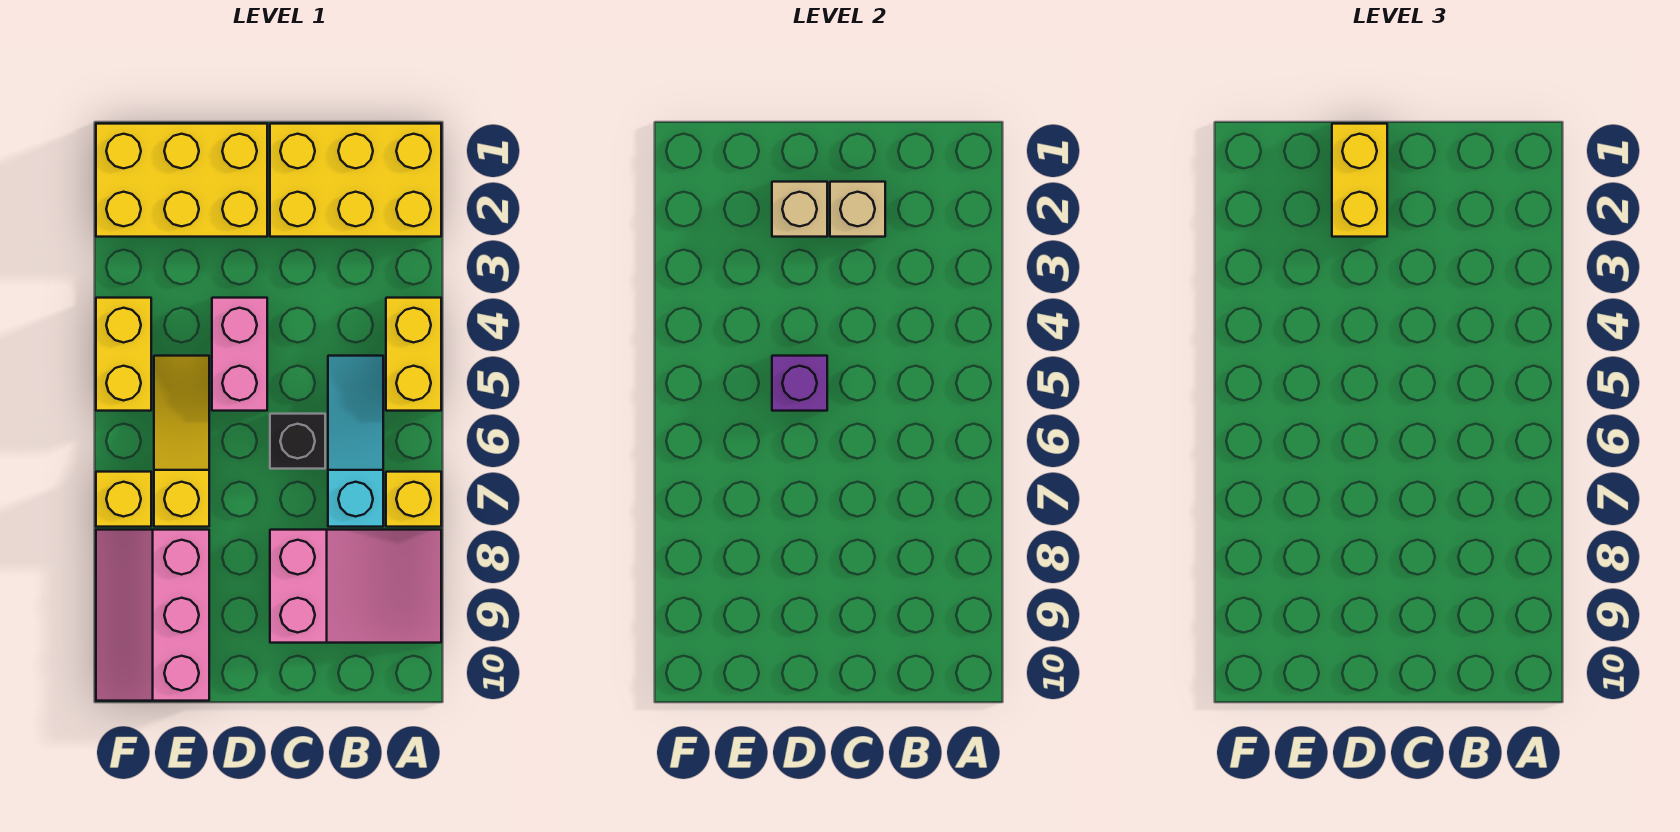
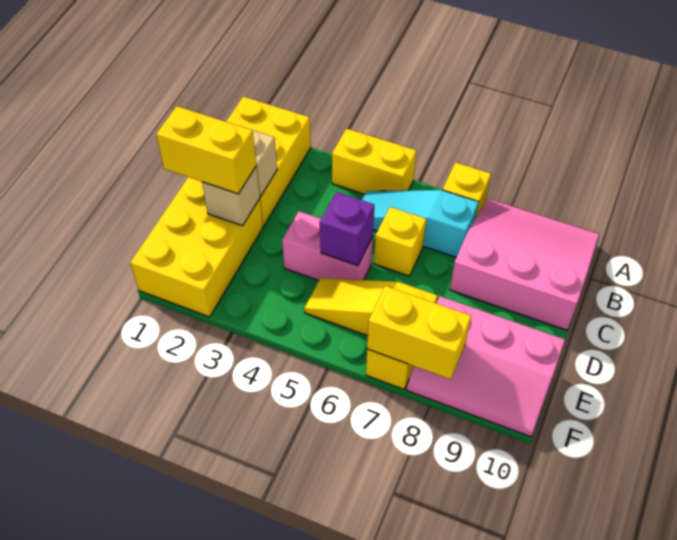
pink slope A8:C9 level 1 top C -> pink slope A8:C10 level 1 top C
black brick C6 level 1 -> yellow brick C6 level 1
yellow brick F4:F5 level 1 -> yellow brick F7:F8 level 2

